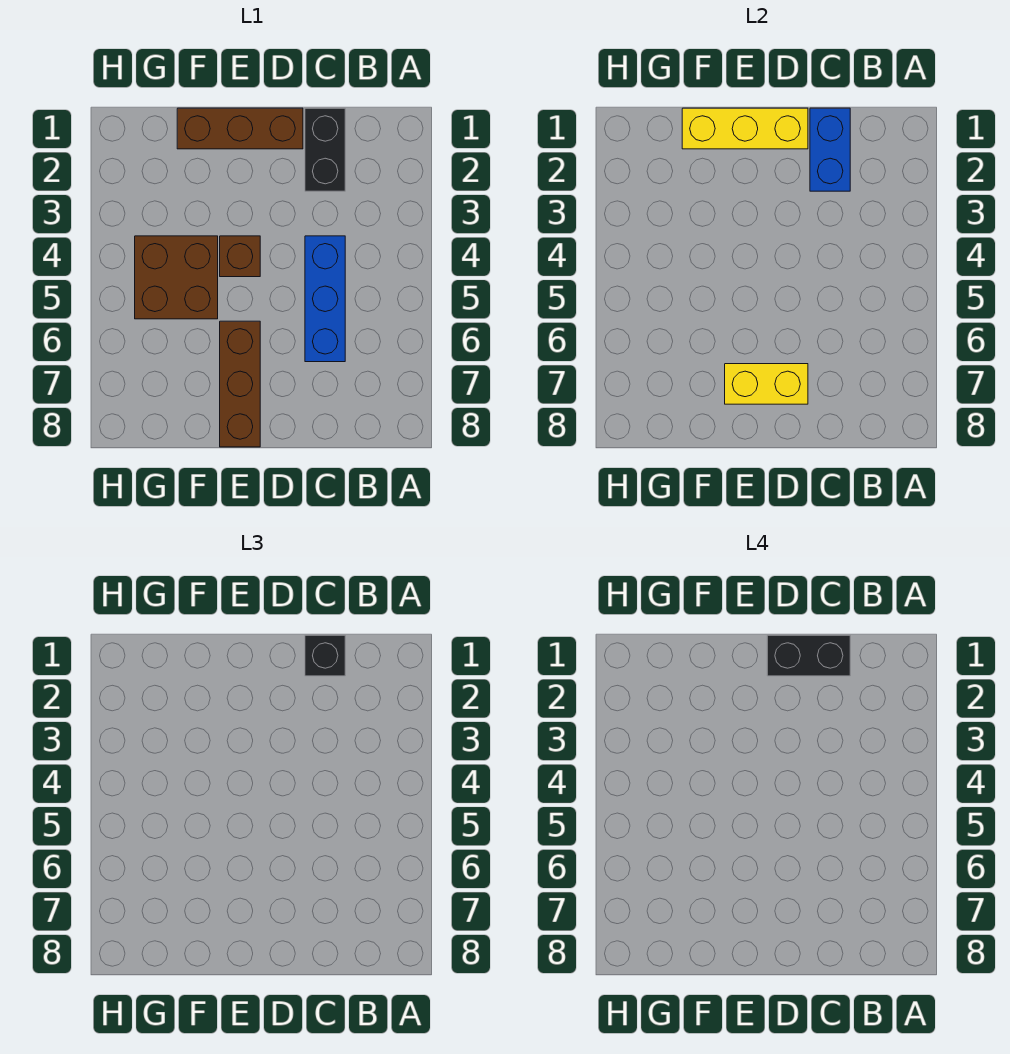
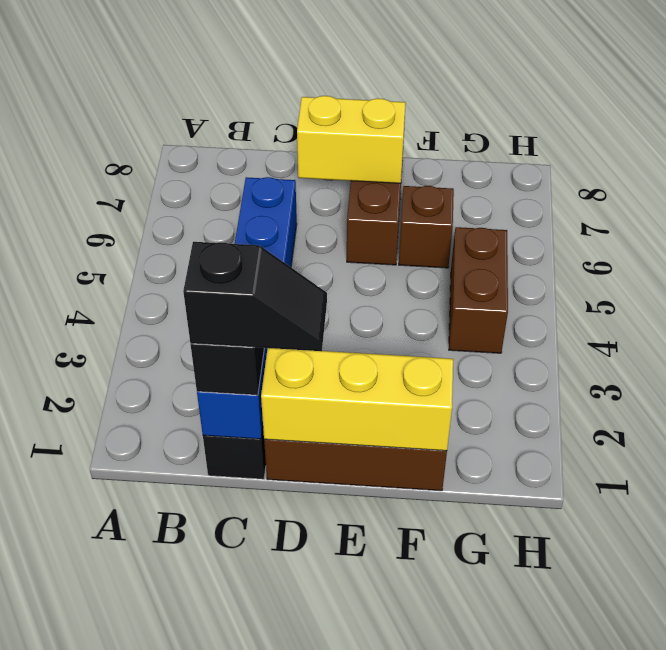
black brick C1:D1 level 4 -> black slope C1:D1 level 4 top C
brown brick E4 level 1 -> brown brick F6 level 1
brown brick F4:G5 level 1 -> brown brick G4:G5 level 1

